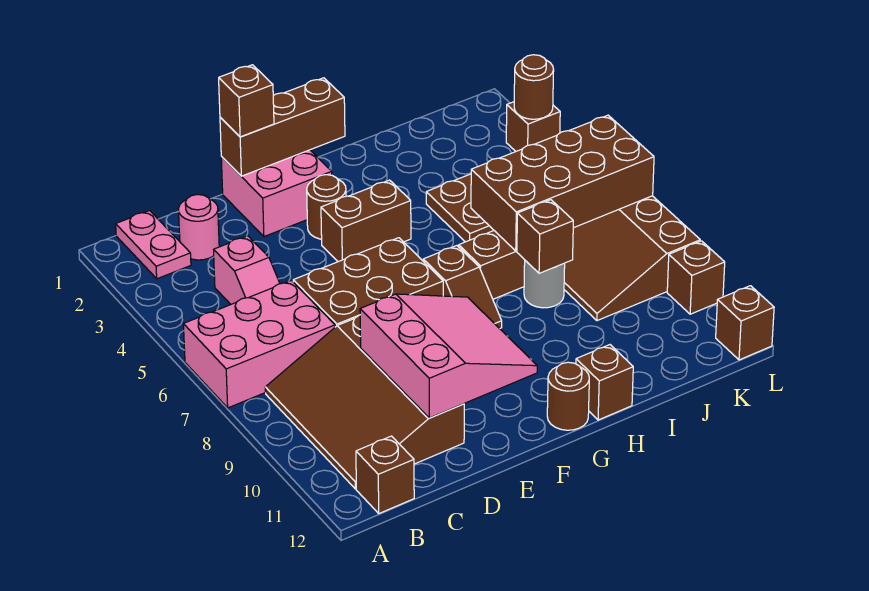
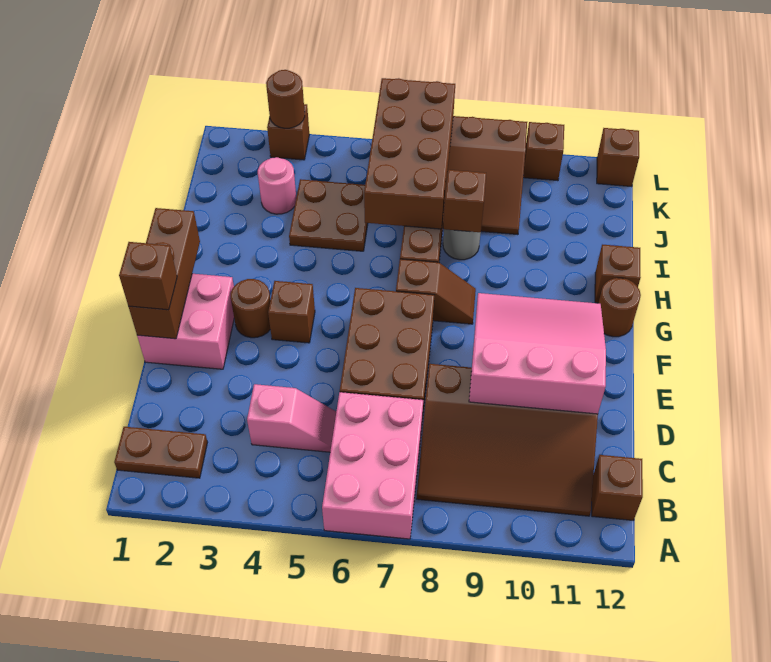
pink plate B1:B2 level 1 -> brown plate B1:B2 level 1
pink round brick C2 level 1 -> pink round brick J3 level 1
brown brick F4:G4 level 1 -> brown brick F4 level 1

